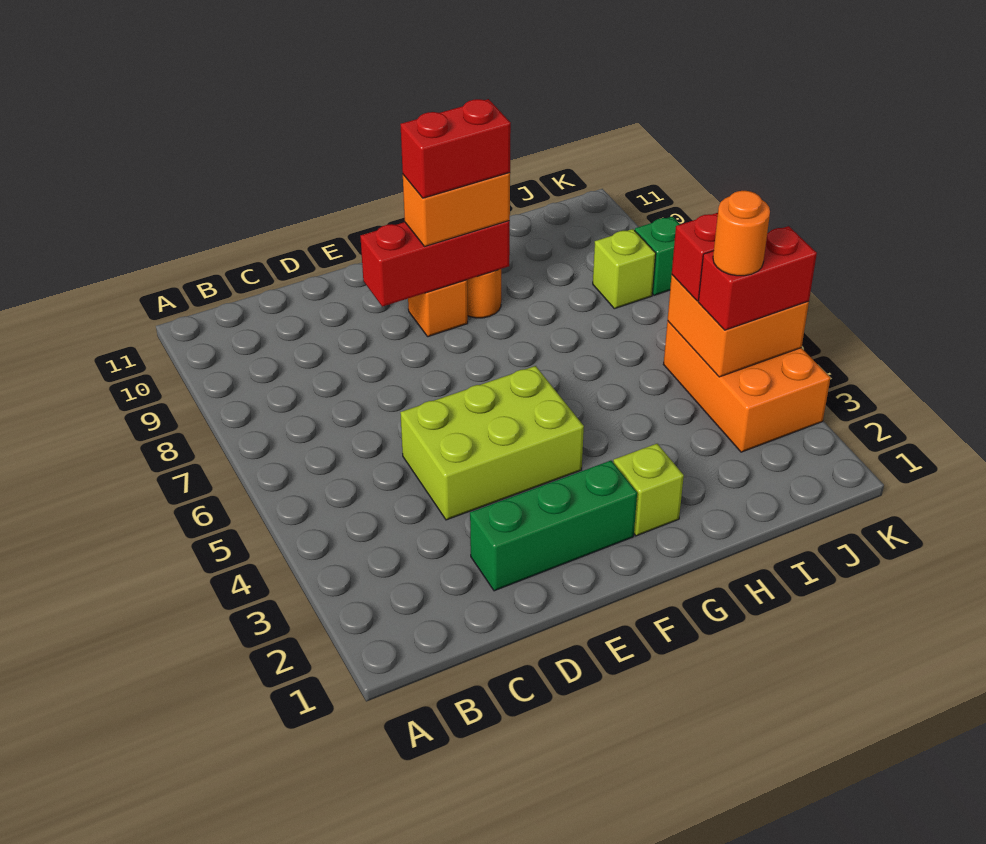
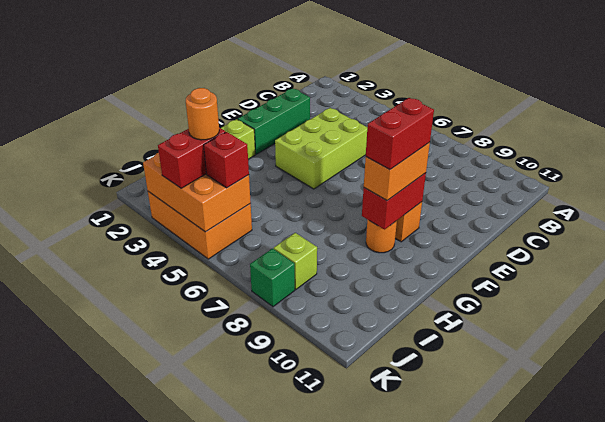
red brick E9:G9 level 2 -> red brick F9:G9 level 2
orange brick J4:K5 level 2 -> orange brick J3:K5 level 2

